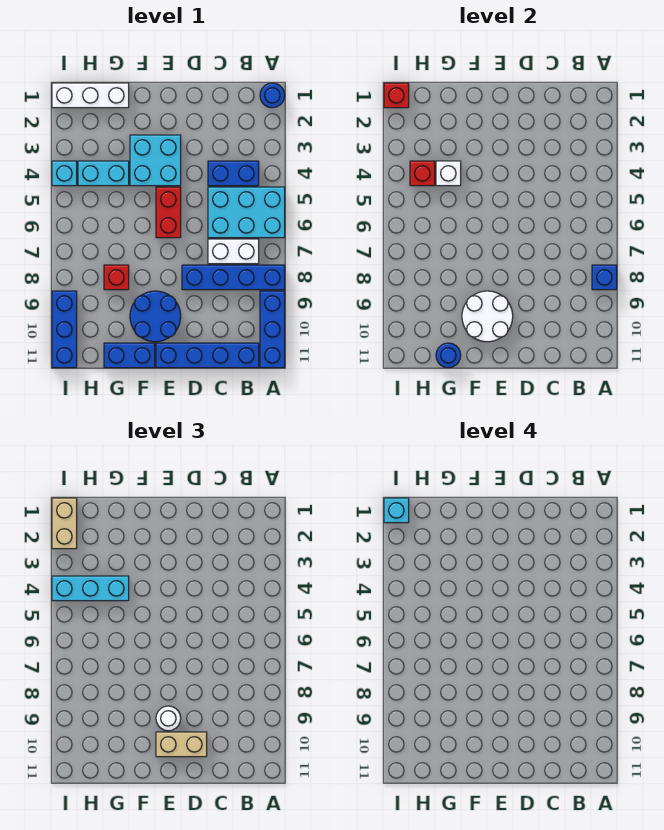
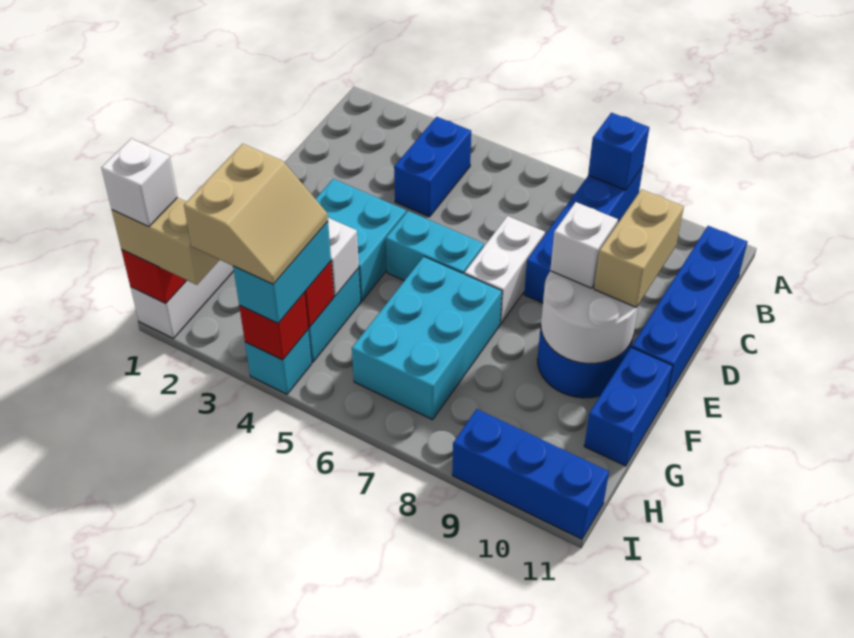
blue round brick A1 level 1 -> none
cyan brick A5:C6 level 1 -> cyan brick F6:H7 level 1
blue brick A9:A11 level 1 -> none
white brick B7:C7 level 1 -> white brick D7:E7 level 1
red brick E5:E6 level 1 -> cyan brick E5:E6 level 1
white round brick E9 level 3 -> white brick E9 level 3
cyan brick G4:I4 level 3 -> cyan brick H4:I4 level 3
red brick G8 level 1 -> red brick I4 level 2
blue round brick G11 level 2 -> none
none -> tan slope H3:I4 level 4 top 3
cyan brick I1 level 4 -> white brick I1 level 4

